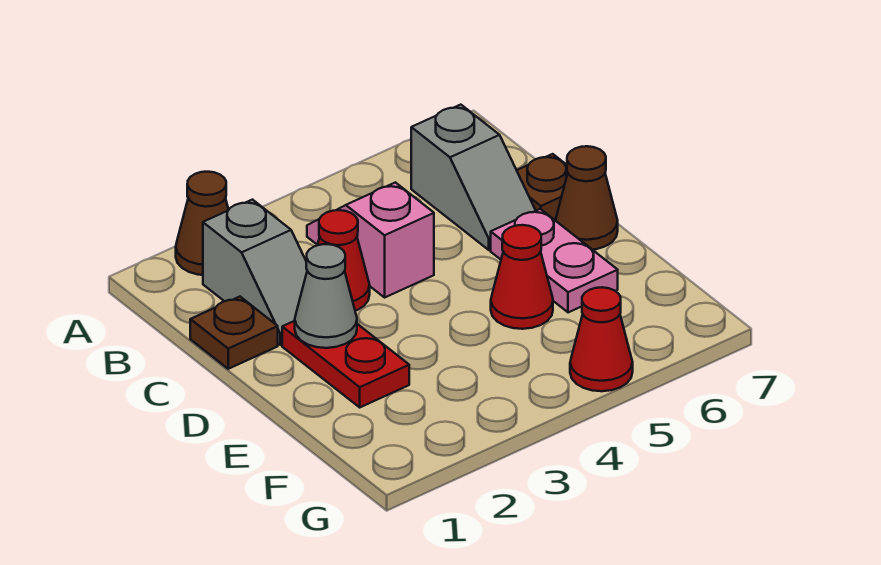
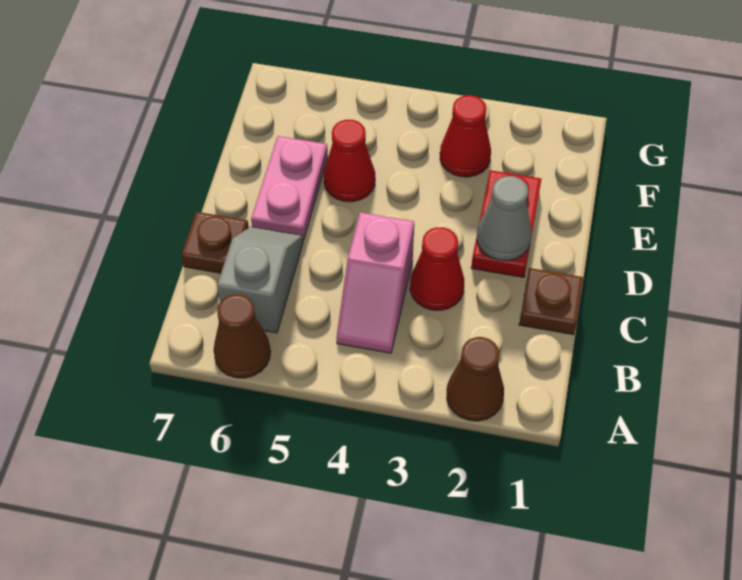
grey slope B2:C2 level 1 top B -> none
brown cone D7 level 1 -> brown cone A6 level 1
red cone G5 level 1 -> red cone F3 level 1

